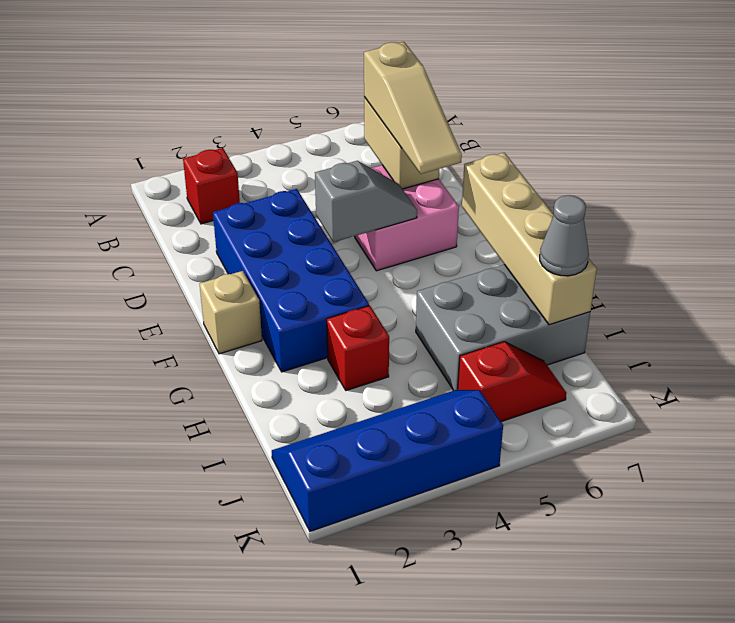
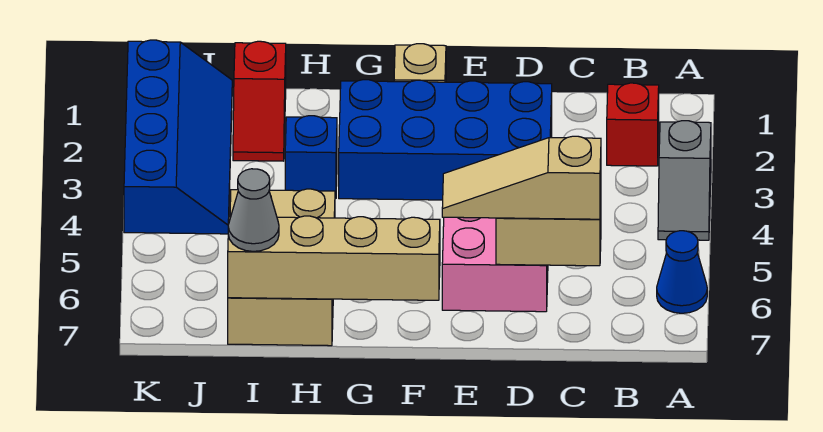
none -> blue cone A6 level 1
grey slope E4:E5 level 2 top 4 -> grey slope A3:A4 level 1 top 3
red brick H3 level 1 -> blue brick H3 level 1
grey brick H5:I7 level 1 -> tan brick H5:I7 level 1
red slope J5:J6 level 1 top 5 -> red slope I1:I2 level 1 top 1

